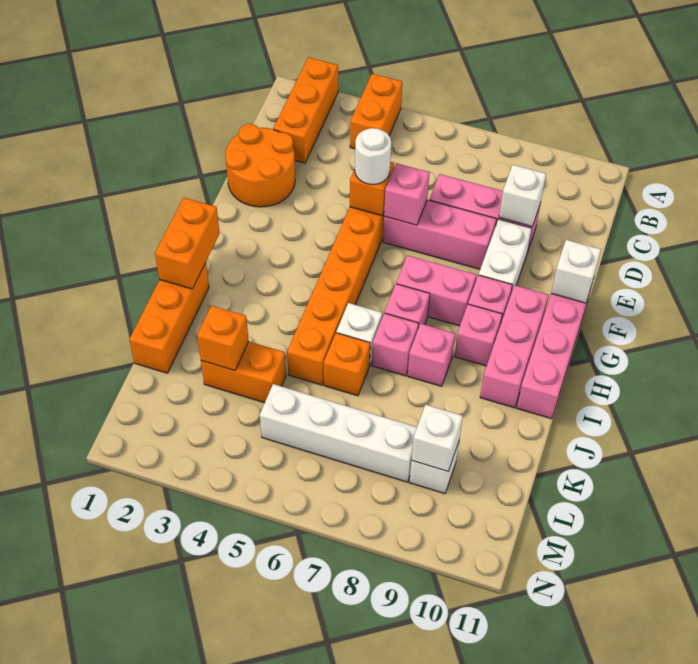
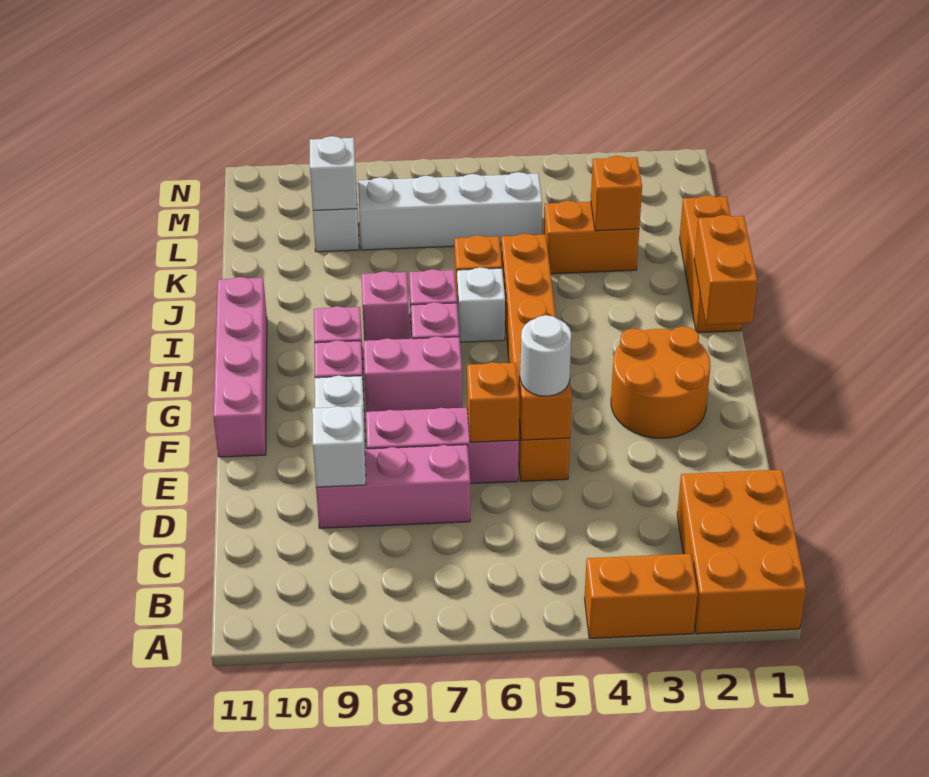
orange brick A2:C2 level 1 -> orange brick A1:C2 level 1
orange brick A4:B4 level 1 -> orange brick A3:A4 level 1
orange round brick D1:E2 level 1 -> orange round brick F2:G3 level 1
pink brick E6 level 2 -> orange brick E6 level 2
white brick F11 level 2 -> none
pink brick G10:I10 level 1 -> none

